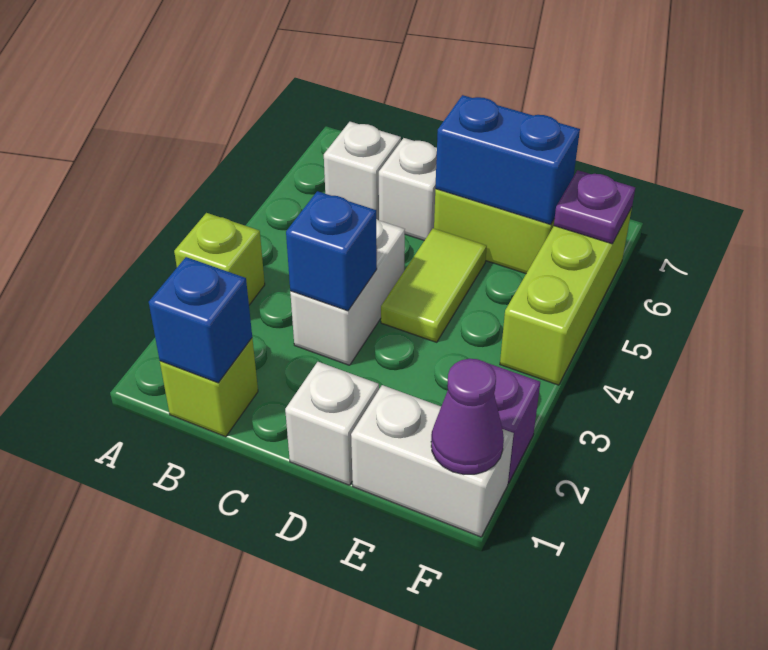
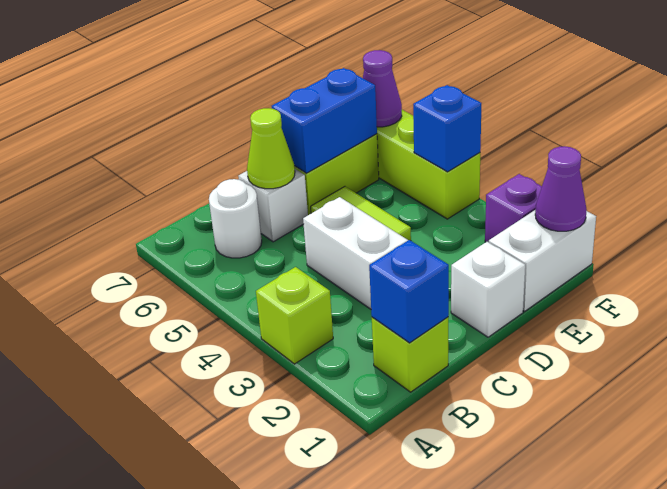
white brick B6 level 1 -> white round brick B6 level 1
blue brick C3 level 2 -> blue brick F4 level 2
none -> lime cone C6 level 2
purple plate F6 level 2 -> purple cone F6 level 2

